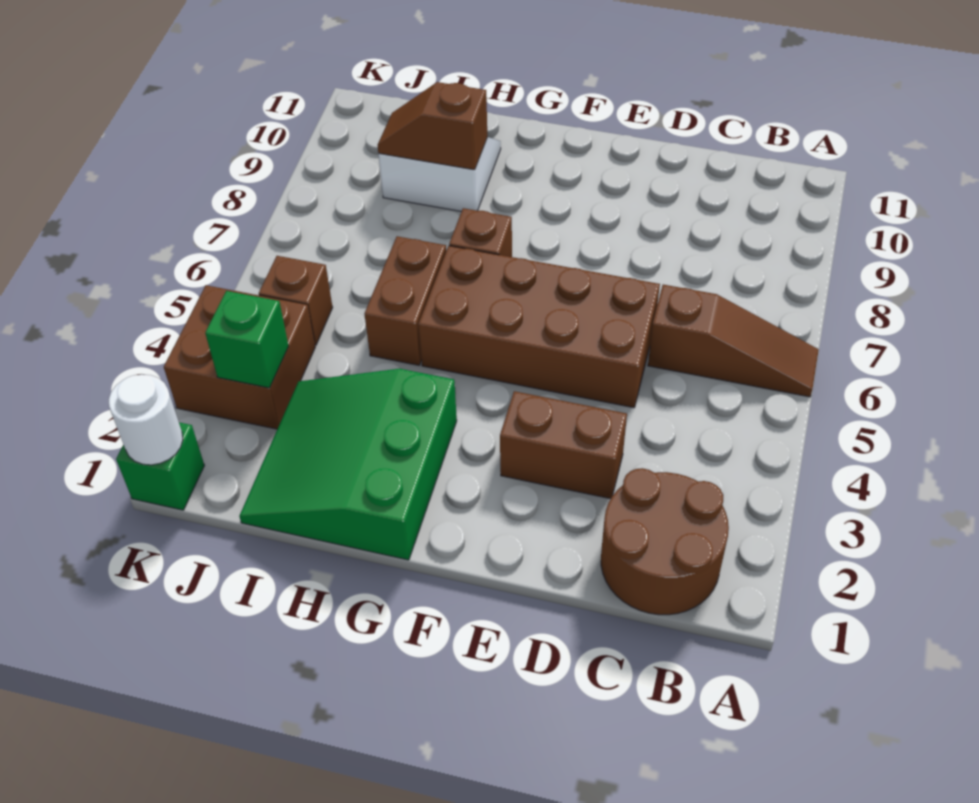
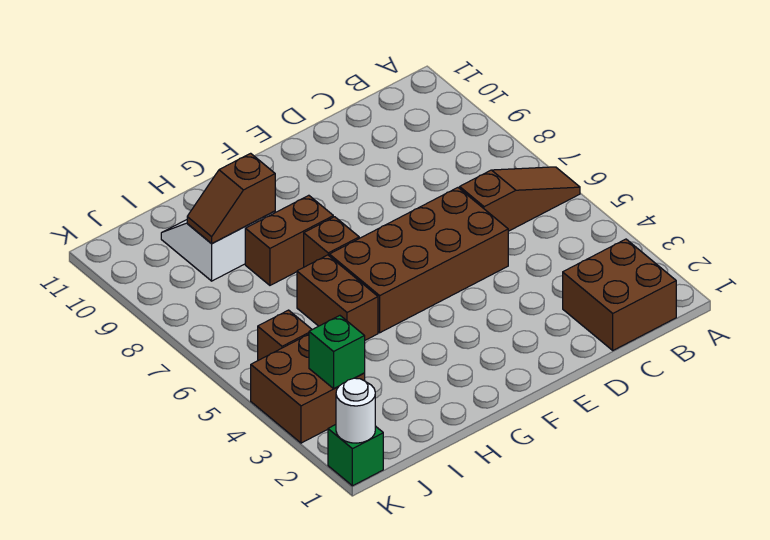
brown round brick B1:C2 level 1 -> brown brick B1:C2 level 1
brown brick D3:E3 level 1 -> brown brick G8:H8 level 1
green slope G1:I3 level 1 top G -> none

